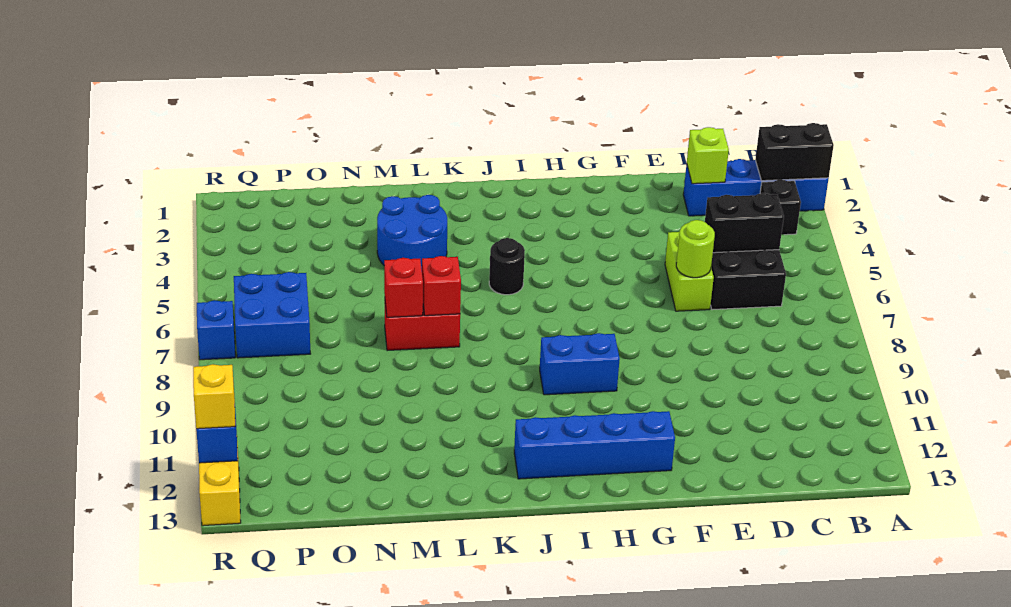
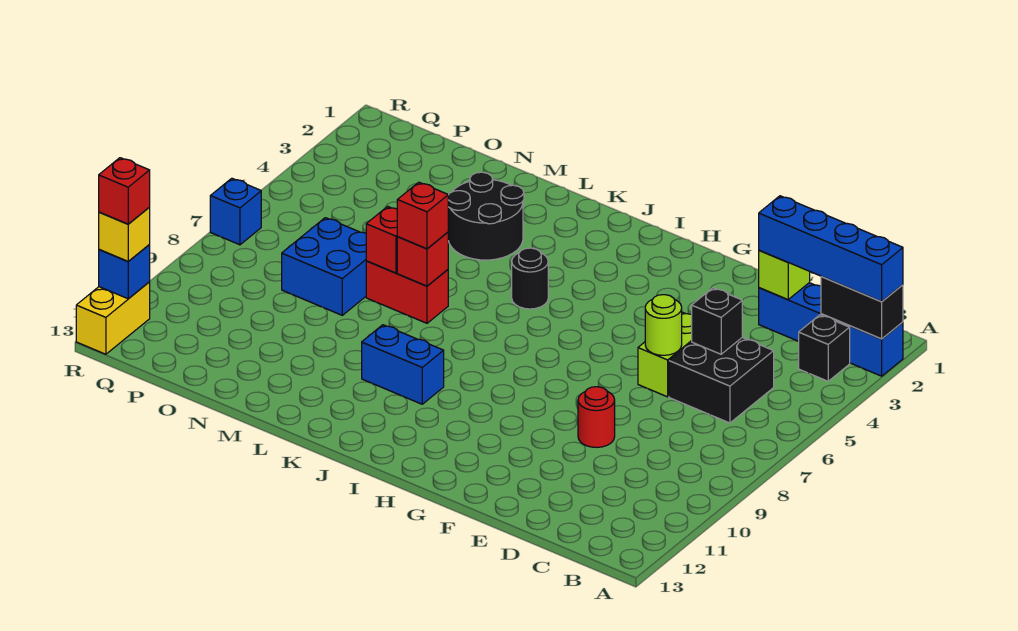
black brick C5:D5 level 2 -> black brick D5 level 2
none -> red round brick E9 level 1
blue brick G12:J12 level 1 -> blue brick A2:D2 level 3
blue brick H9:I9 level 1 -> blue brick J10:K10 level 1
blue round brick L3:M4 level 1 -> black round brick L3:M4 level 1
none -> red brick L7 level 3
blue brick P6:Q7 level 1 -> blue brick N7:O8 level 1
none -> red brick R12 level 4

